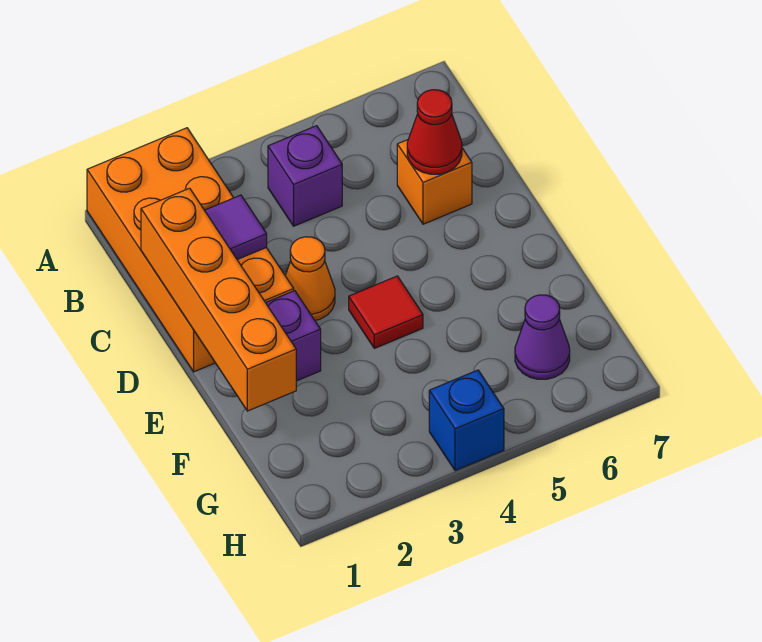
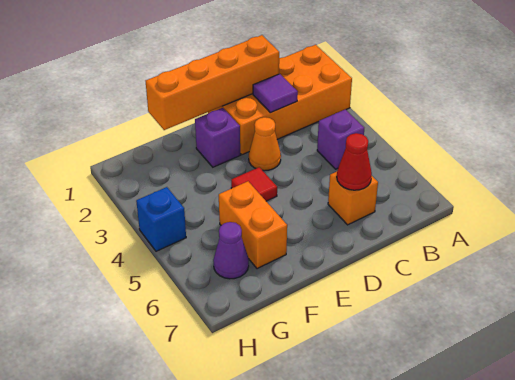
none -> orange brick F5:F6 level 1

